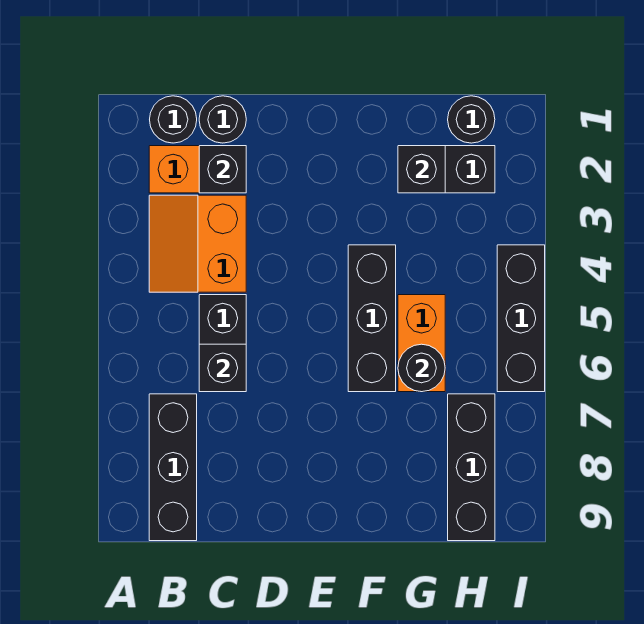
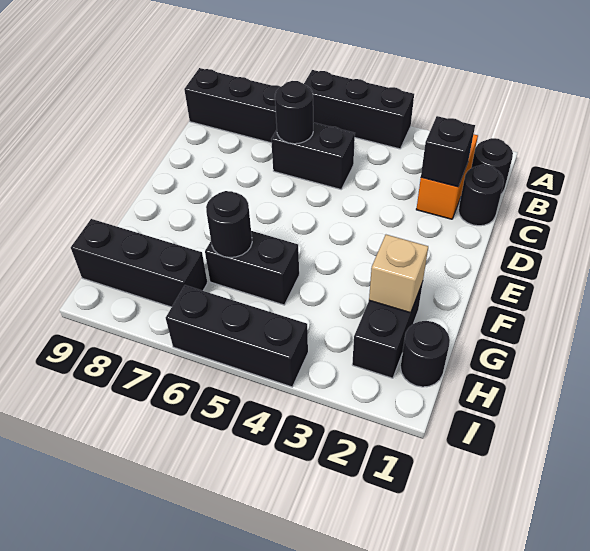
orange slope B3:C4 level 1 top C -> none
black brick C6 level 2 -> black round brick C6 level 2
black brick F4:F6 level 1 -> black brick A4:A6 level 1
black brick G2 level 2 -> tan brick G2 level 2
orange brick G5:G6 level 1 -> black brick G5:G6 level 1

